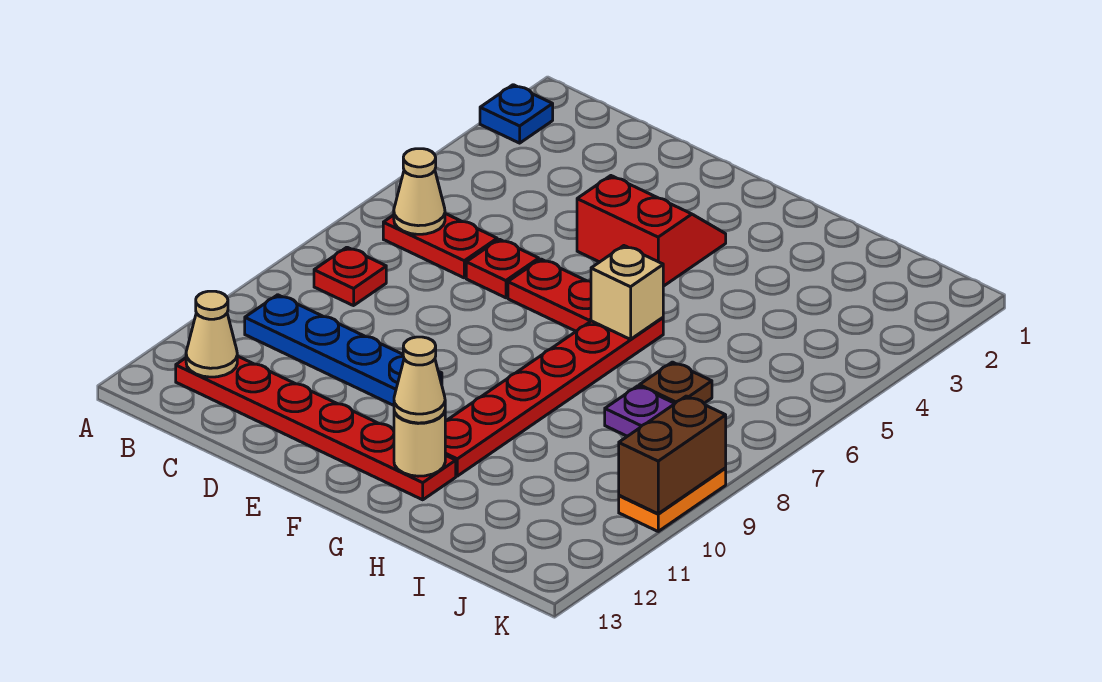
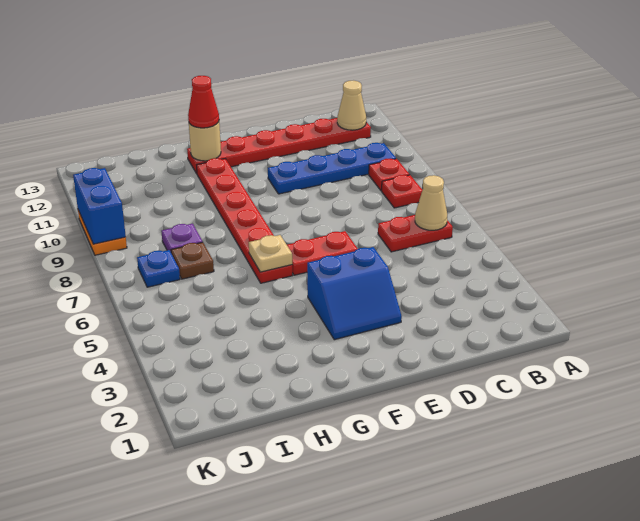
blue plate A2 level 1 -> blue plate J7 level 1
red plate D6 level 1 -> red plate B9 level 1
red slope E3:F4 level 1 top 4 -> blue slope E3:F4 level 1 top 4
tan brick G6 level 2 -> tan plate G6 level 2
tan cone G12 level 3 -> red cone G12 level 3
brown brick K9:K10 level 2 -> blue brick K9:K10 level 2

